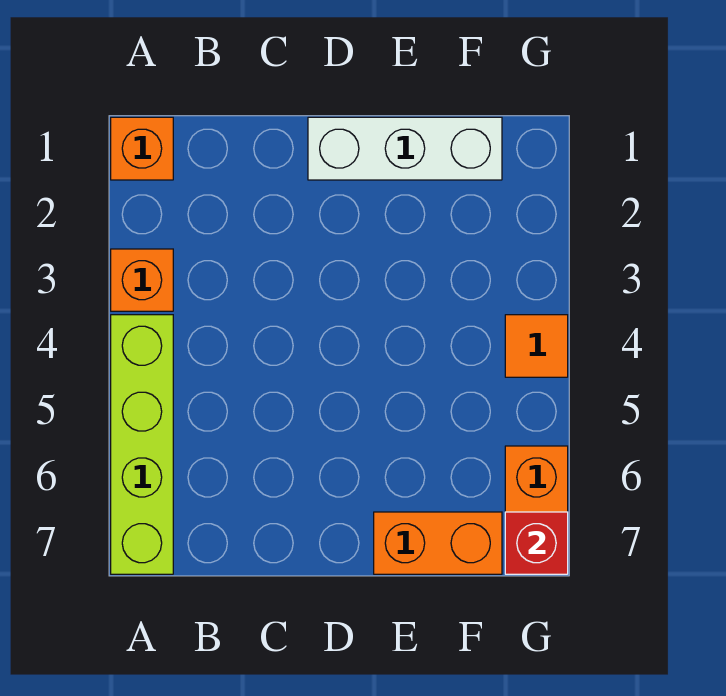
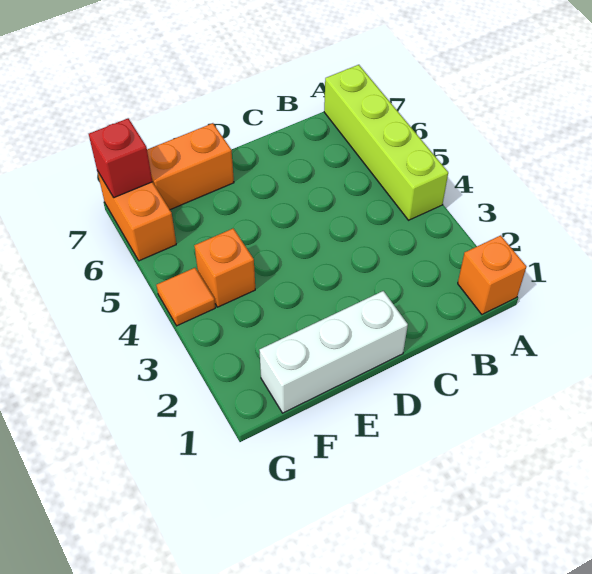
orange brick A3 level 1 -> orange brick F4 level 1

